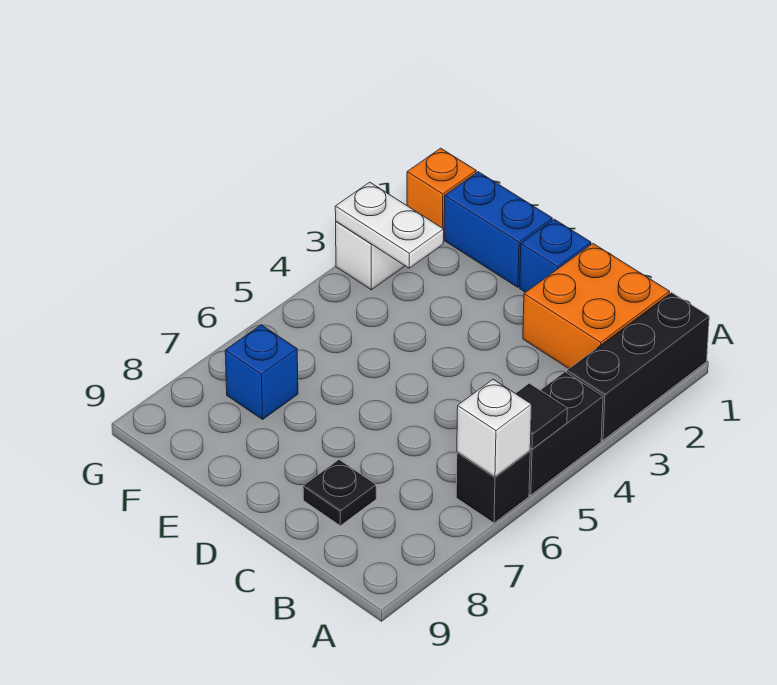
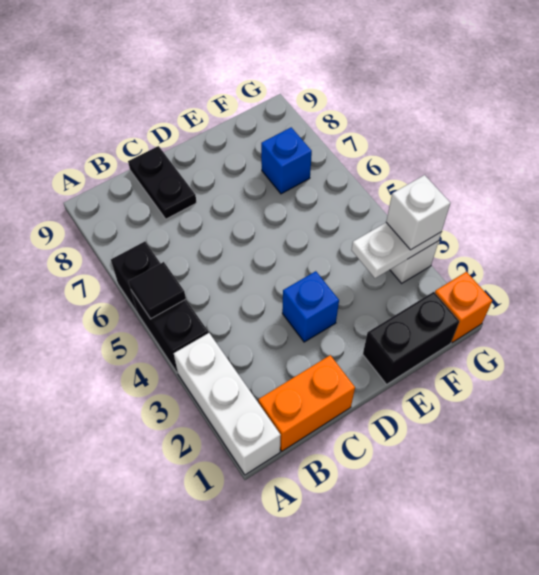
black brick A1:A3 level 1 -> white brick A1:A3 level 1
white brick A6 level 2 -> white brick G3 level 3
orange brick B1:C2 level 1 -> orange brick B1:C1 level 1
black plate C8 level 1 -> black plate C8:C9 level 1
blue brick D1 level 1 -> blue brick D3 level 1
blue brick E1:F1 level 1 -> black brick E1:F1 level 1

